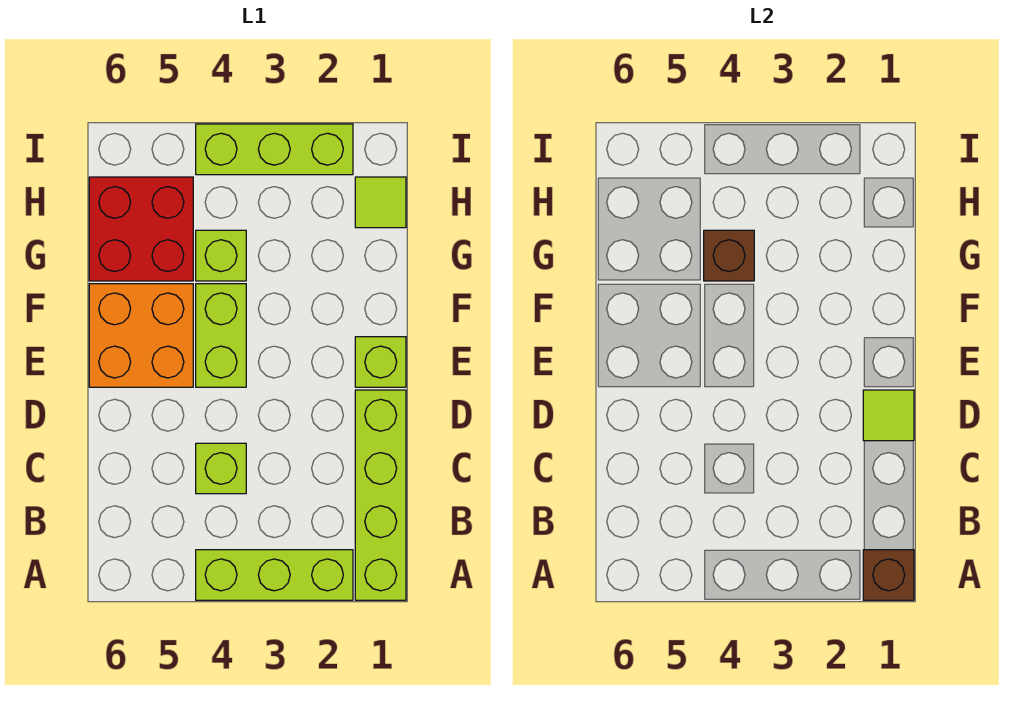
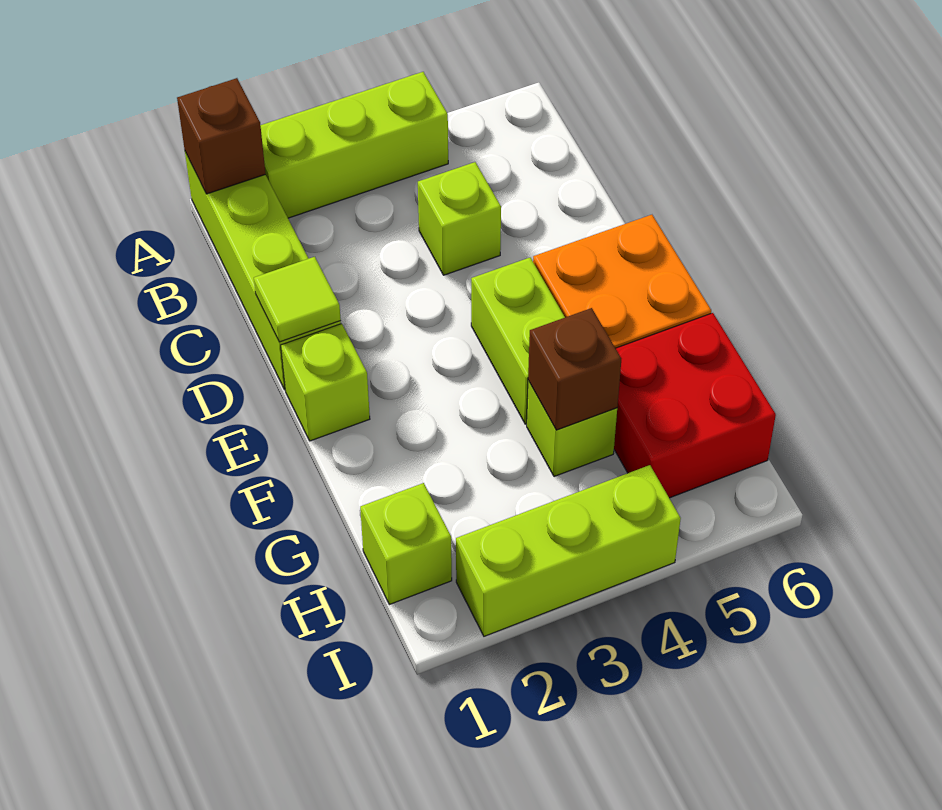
lime tile H1 level 1 -> lime brick H1 level 1

